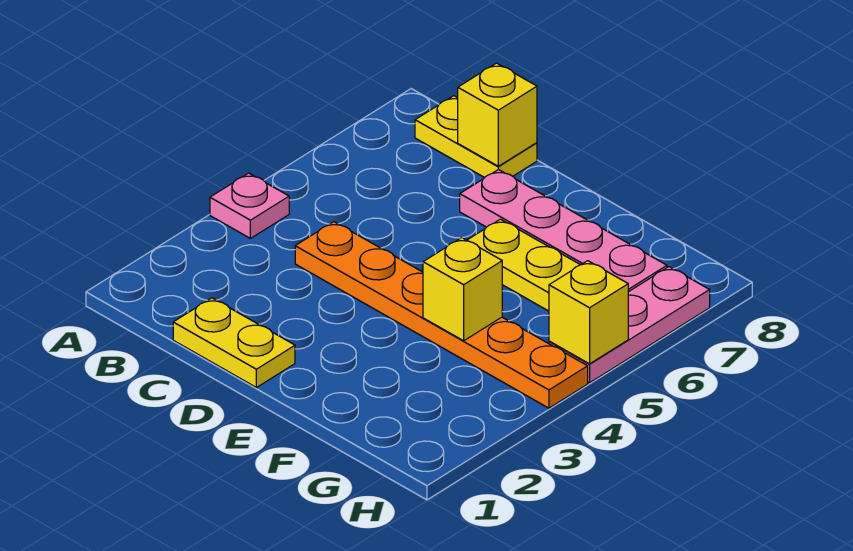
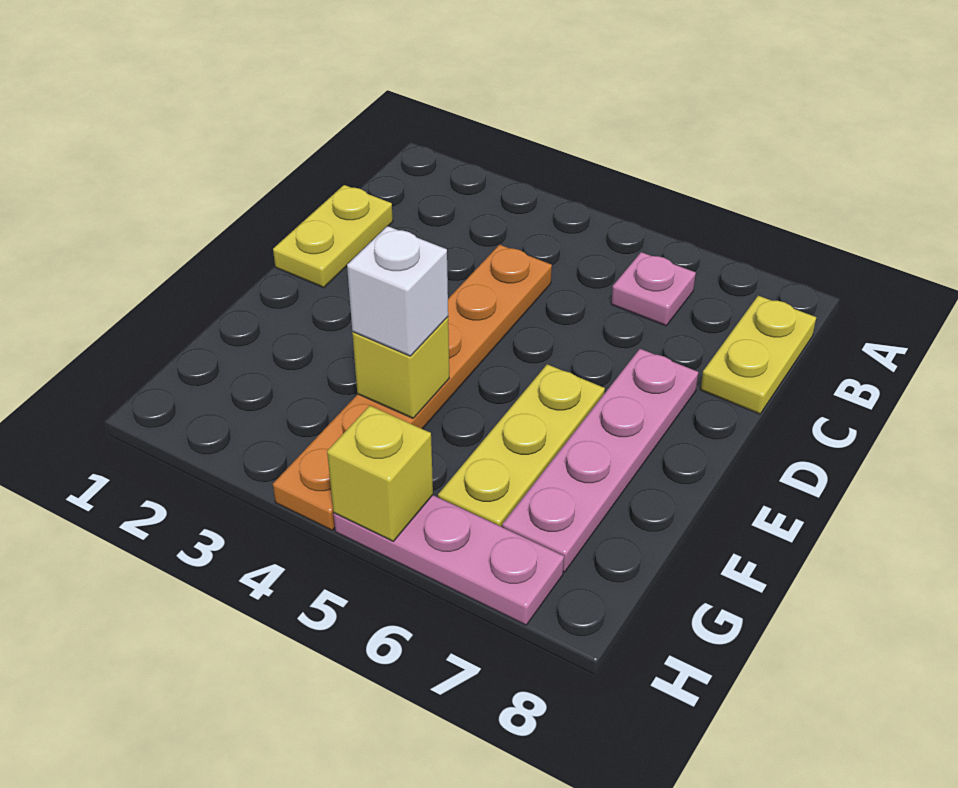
pink plate A4 level 1 -> pink plate B6 level 1
yellow brick C8 level 2 -> none
none -> white brick F4 level 3

